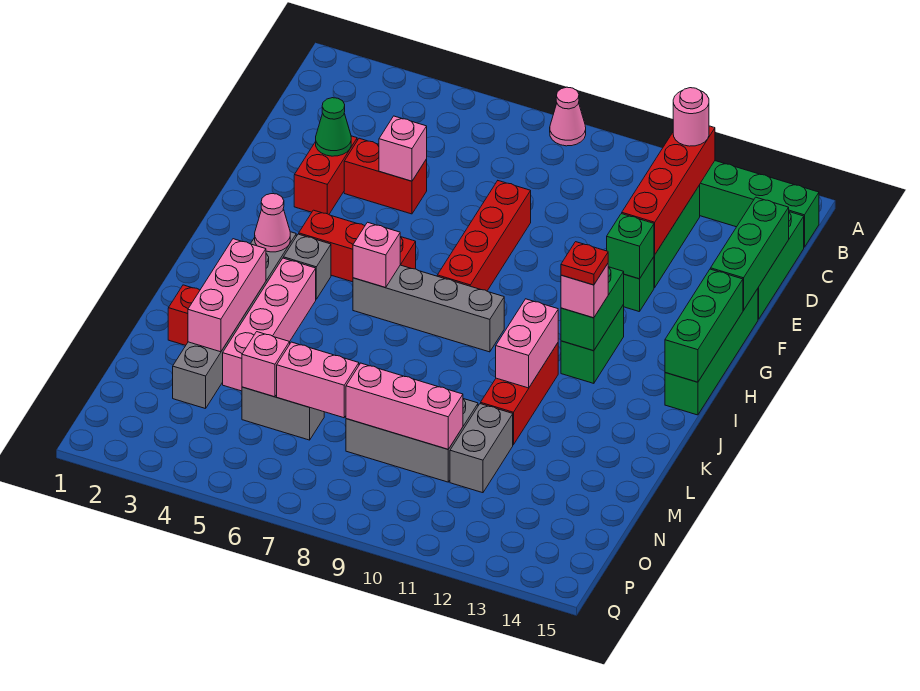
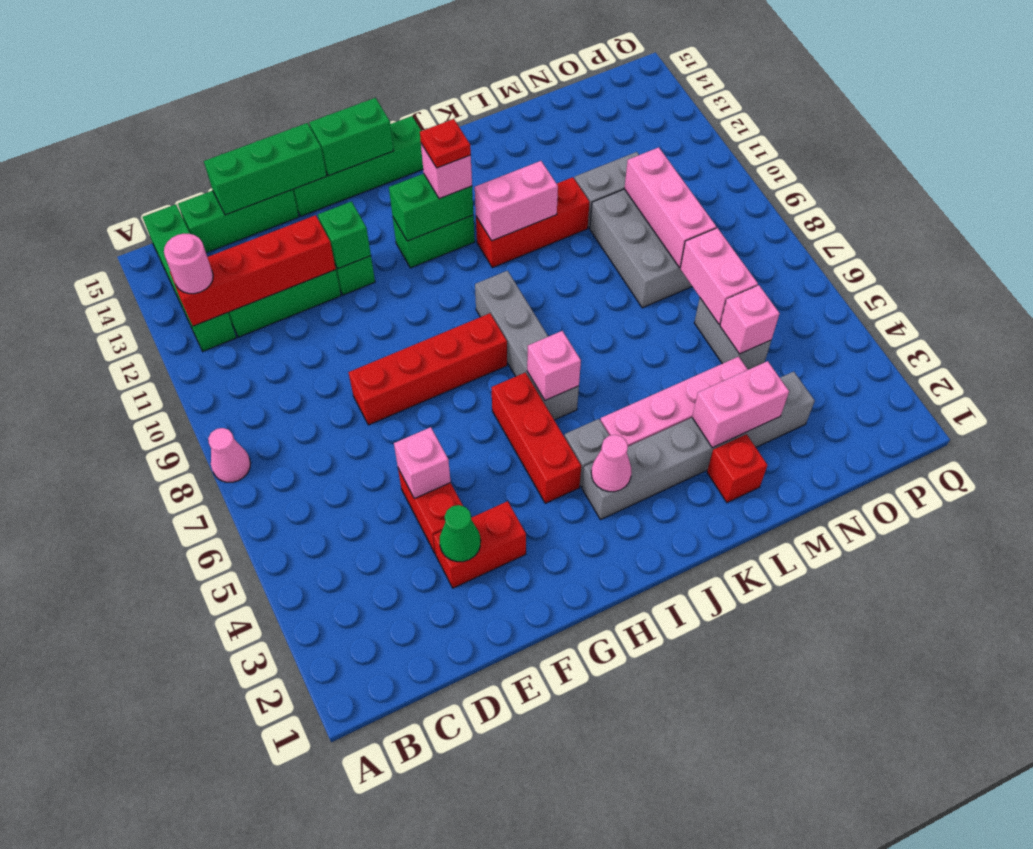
green brick G15:I15 level 2 -> green brick G15:H15 level 2
pink brick K3:M3 level 2 -> pink brick L3:M3 level 2

